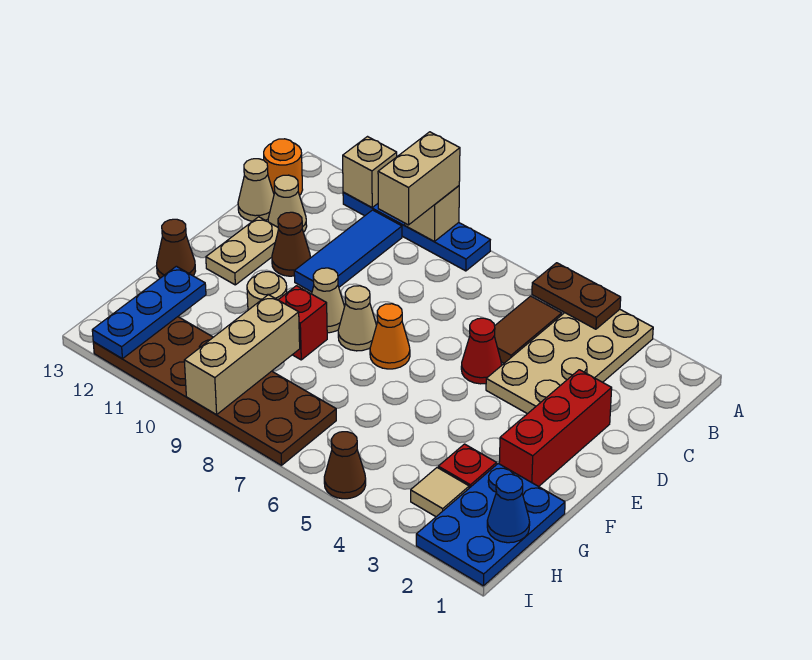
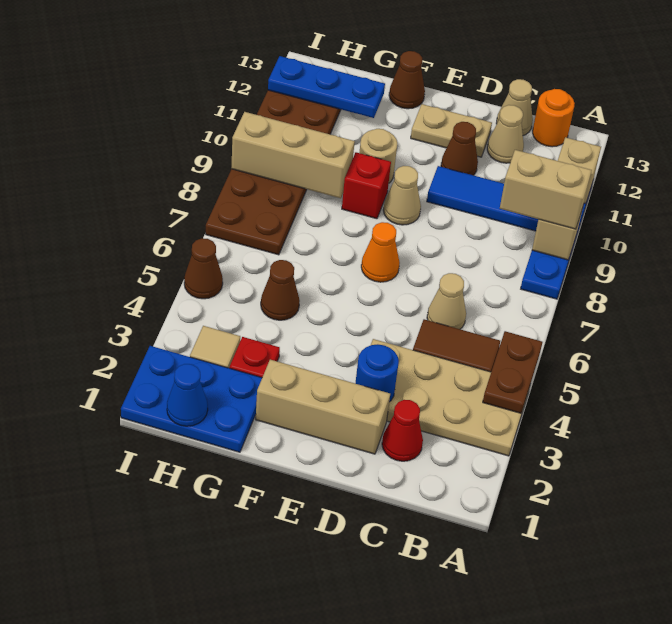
red brick D2:F2 level 1 -> tan brick D2:F2 level 1
none -> blue round brick D3 level 2
red cone D5 level 1 -> red cone C2 level 1
tan cone E8 level 1 -> tan cone C6 level 1
none -> brown cone G5 level 1

